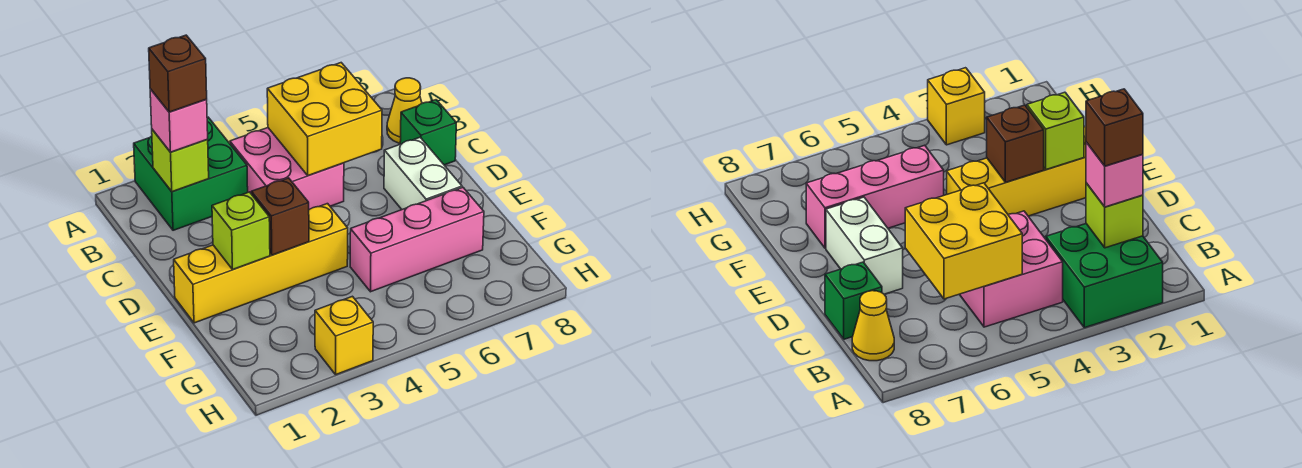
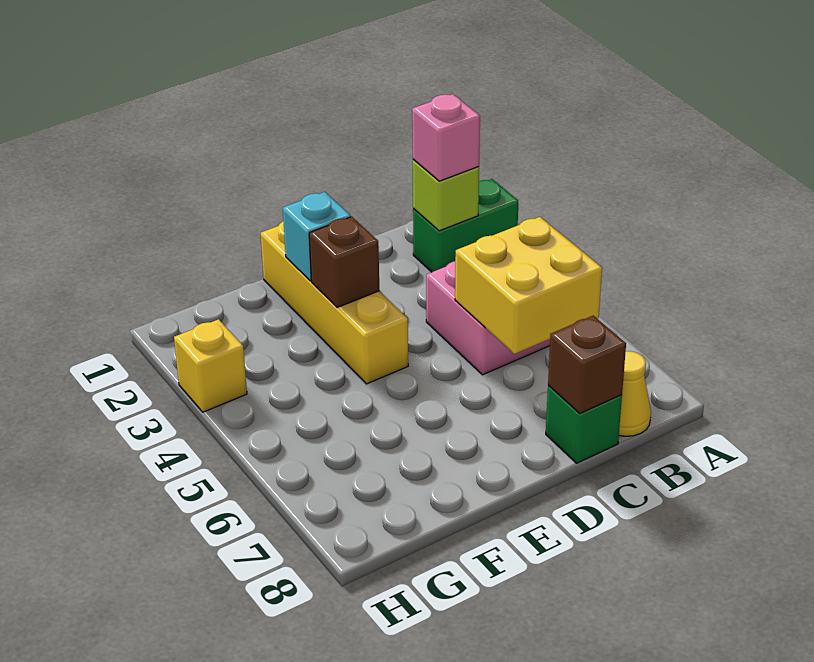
green brick A2:B3 level 1 -> green brick A2:B2 level 1
brown brick B2 level 4 -> brown brick C8 level 2
white brick D7:E7 level 1 -> none
lime brick E2 level 2 -> cyan brick E2 level 2
pink brick F5:F7 level 1 -> none

